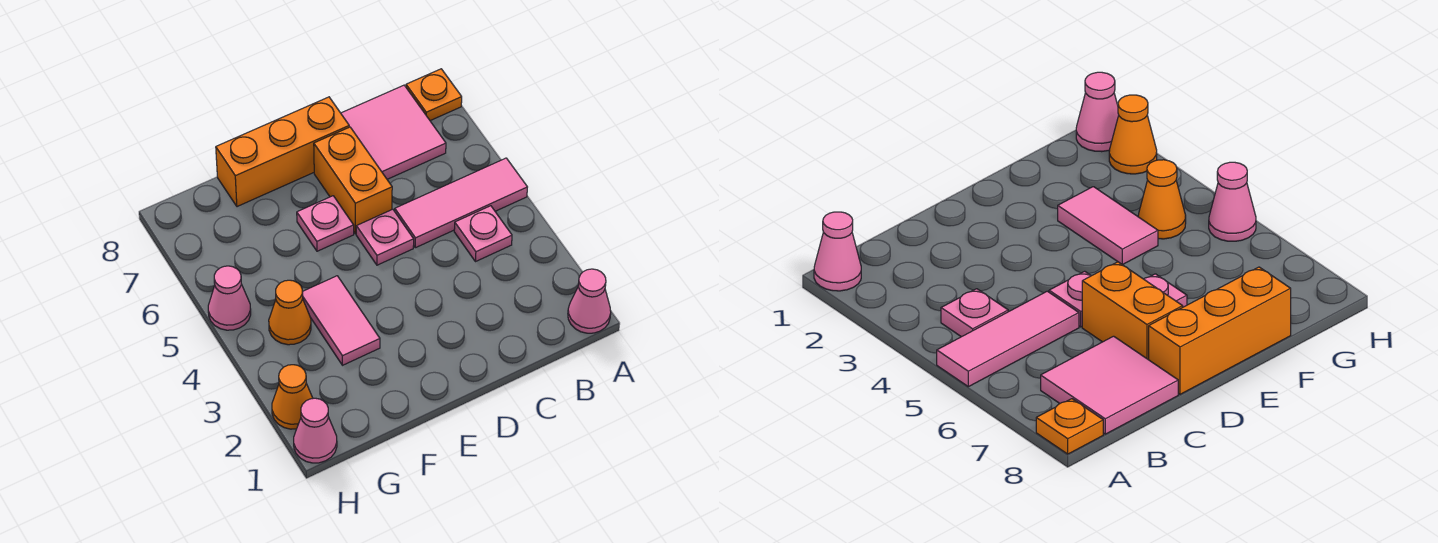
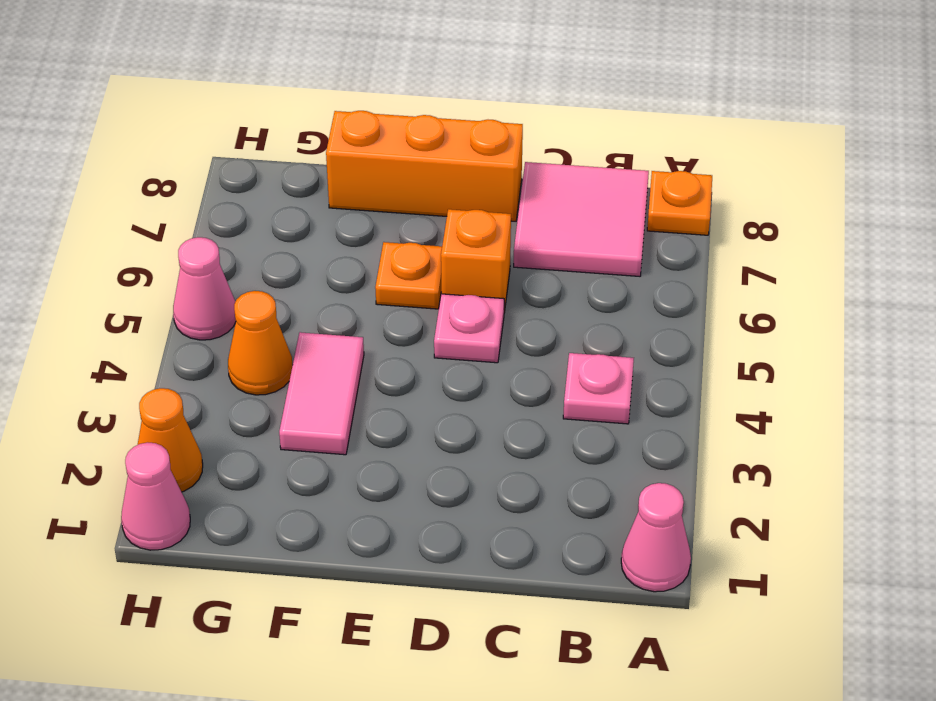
pink tile A5:C5 level 1 -> none
orange brick D6:D7 level 1 -> orange brick D6 level 1
pink plate E6 level 1 -> orange plate E6 level 1

